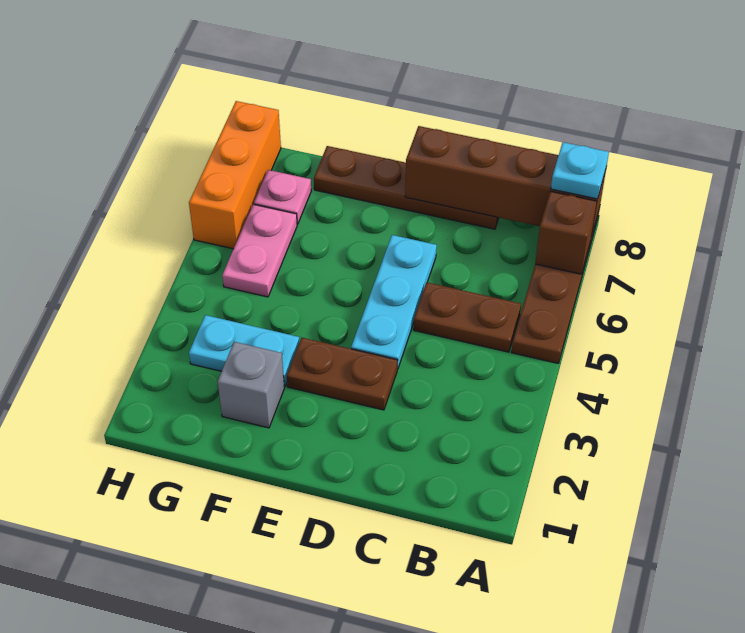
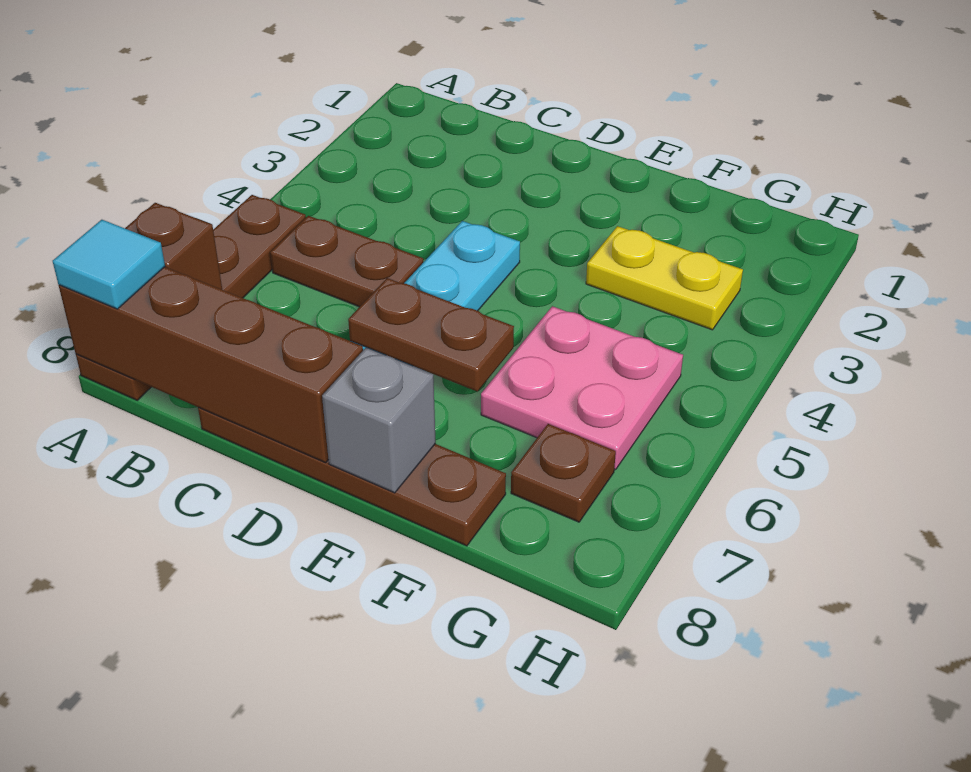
cyan plate A8 level 3 -> cyan tile A8 level 3
brown plate D3:E3 level 1 -> brown plate D6:E6 level 2
grey brick F2 level 1 -> grey brick E8 level 2
cyan plate F3:G3 level 1 -> yellow plate F3:G3 level 1
pink plate G5:G6 level 1 -> pink plate F5:G6 level 1
pink plate G7 level 1 -> brown plate G7 level 1
orange brick H6:H8 level 1 -> none

